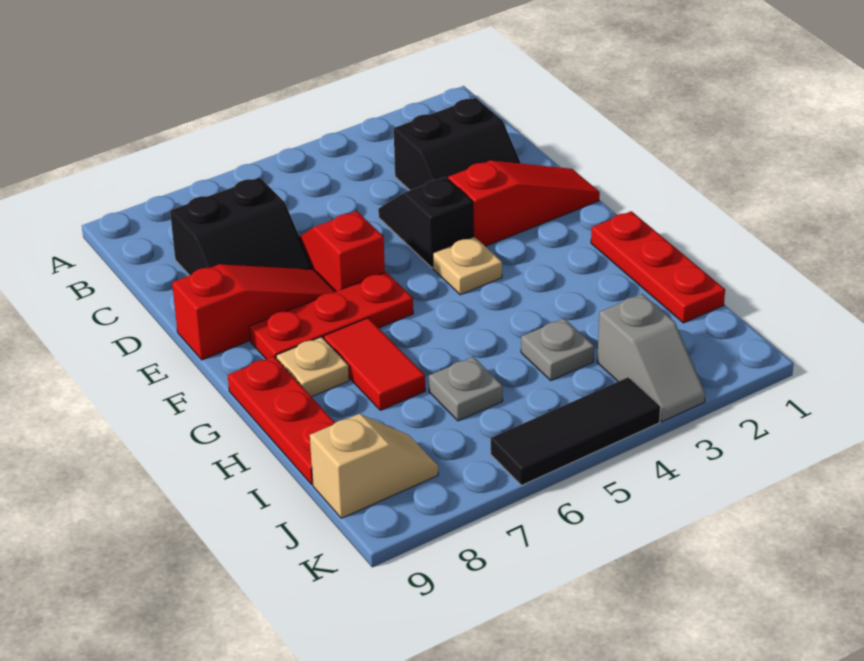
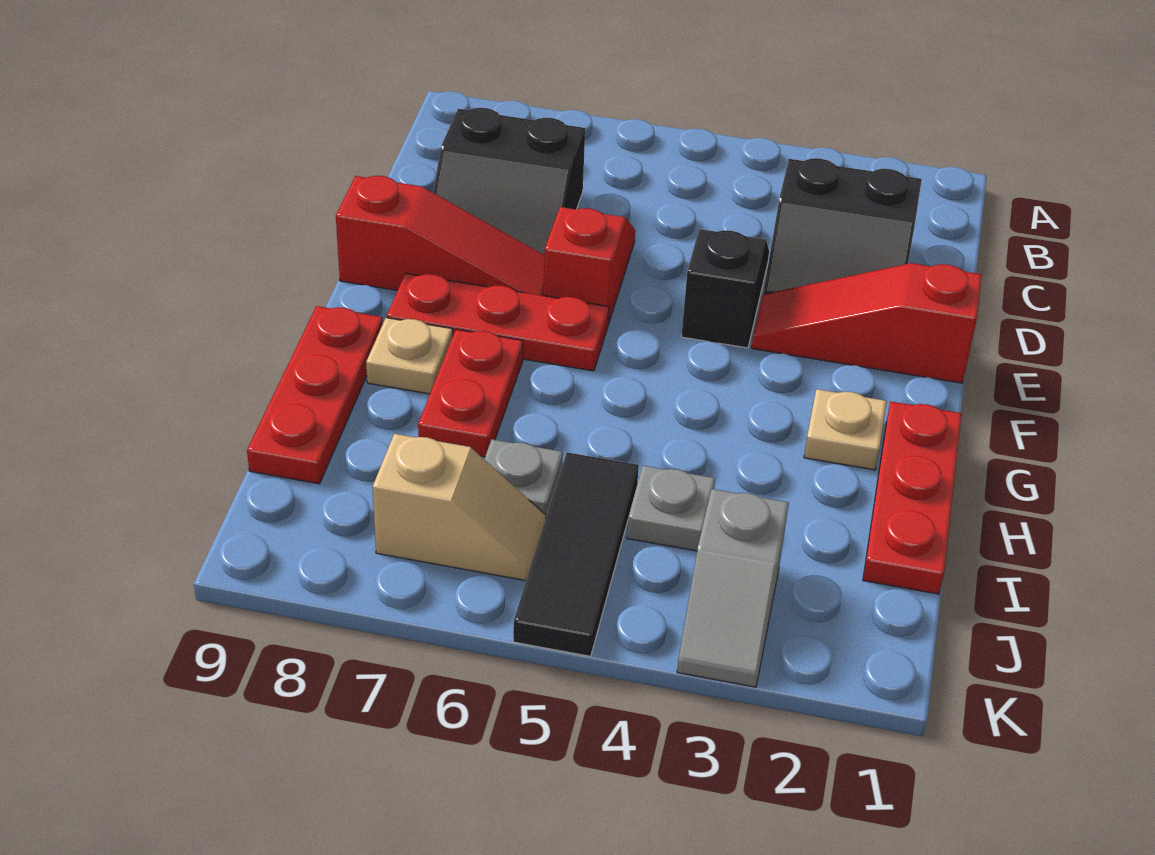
red slope E1:E3 level 1 top 3 -> red slope E1:E3 level 1 top 1
tan plate F4 level 1 -> tan plate G2 level 1
red tile G7:H7 level 1 -> red plate G7:H7 level 1
tan slope J8:J9 level 1 top 9 -> tan slope J6:J7 level 1 top 7
black tile K4:K6 level 1 -> black tile I5:K5 level 1

